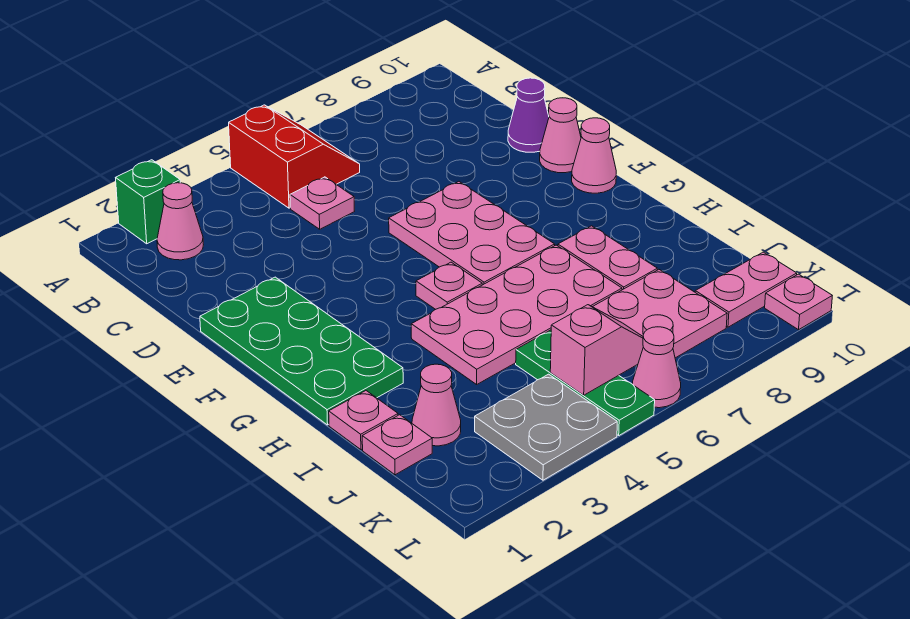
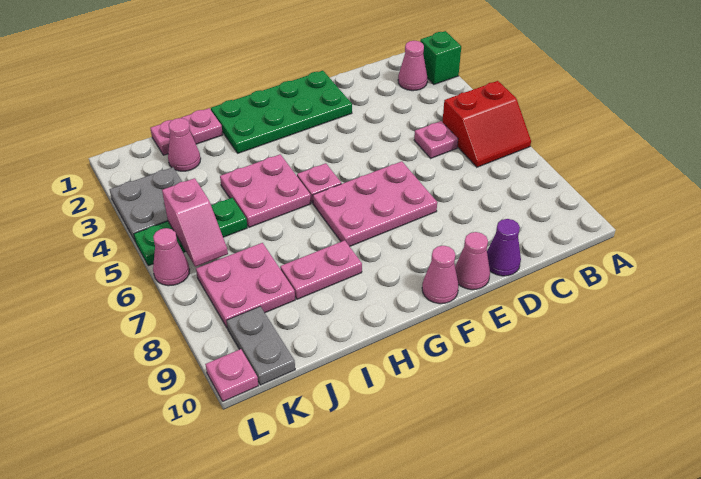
pink plate H4:I7 level 1 -> pink plate H4:I5 level 1
pink plate K9:K10 level 1 -> grey plate K9:K10 level 1

